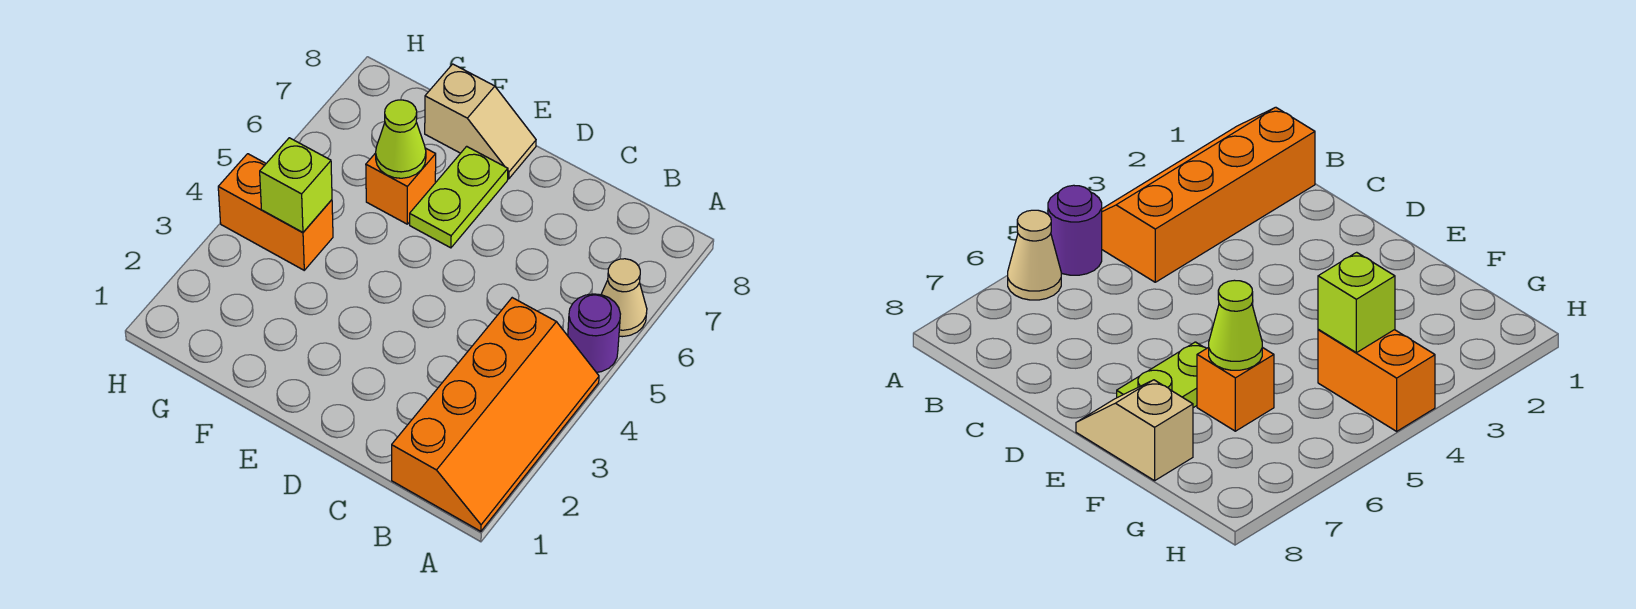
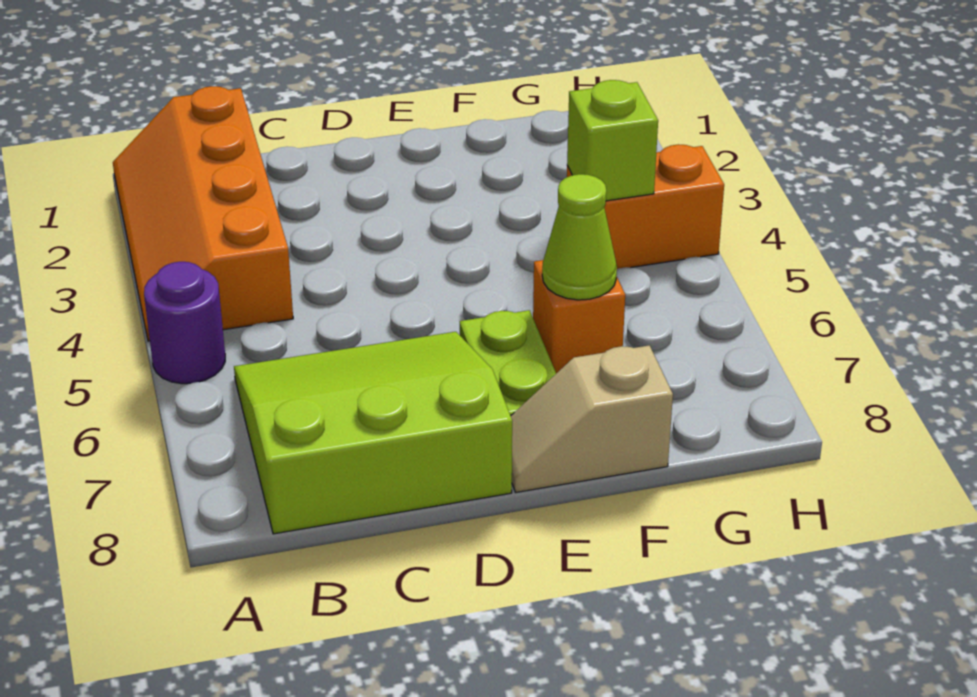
tan cone A6 level 1 -> none
none -> lime slope B6:D8 level 1 top 8

